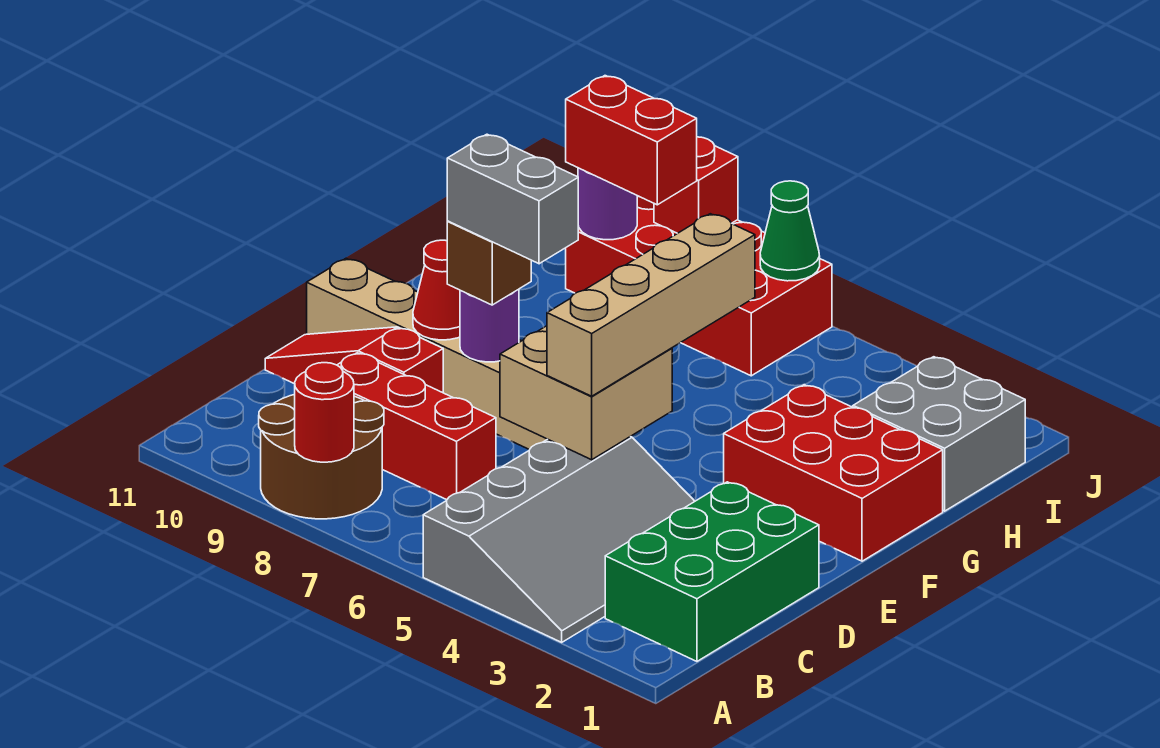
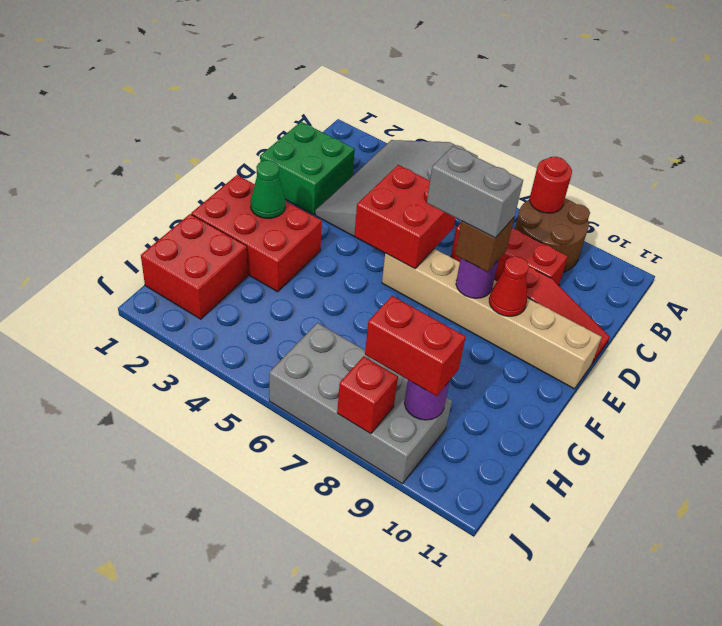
green brick B1:D2 level 1 -> green brick C1:D2 level 1
tan brick D5:E6 level 2 -> red brick D5:E6 level 2
tan brick D5:G5 level 3 -> none
grey brick H1:I2 level 1 -> red brick H1:I2 level 1
red brick I6:J9 level 1 -> grey brick I6:J9 level 1
green cone J6 level 2 -> green cone F2 level 2

